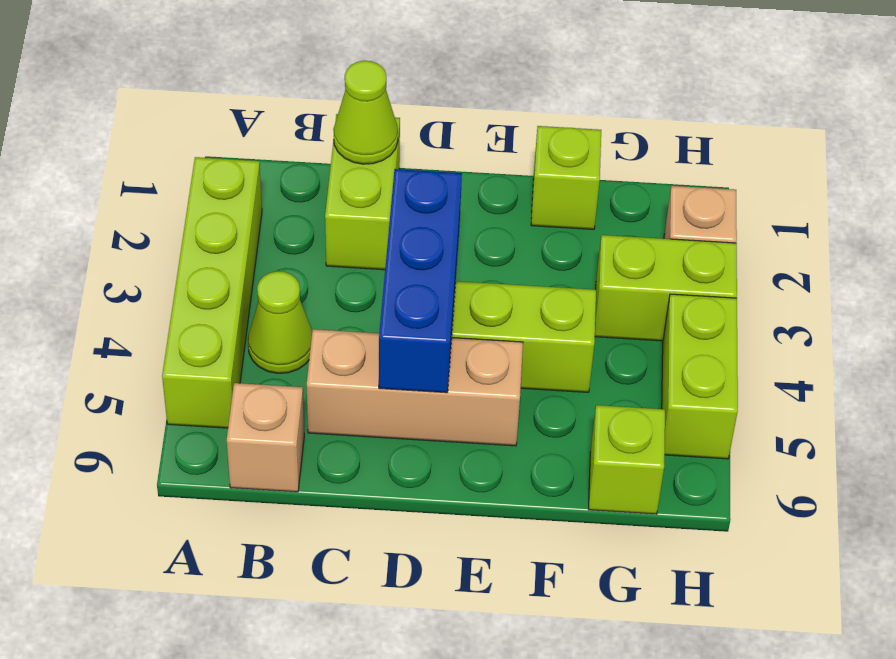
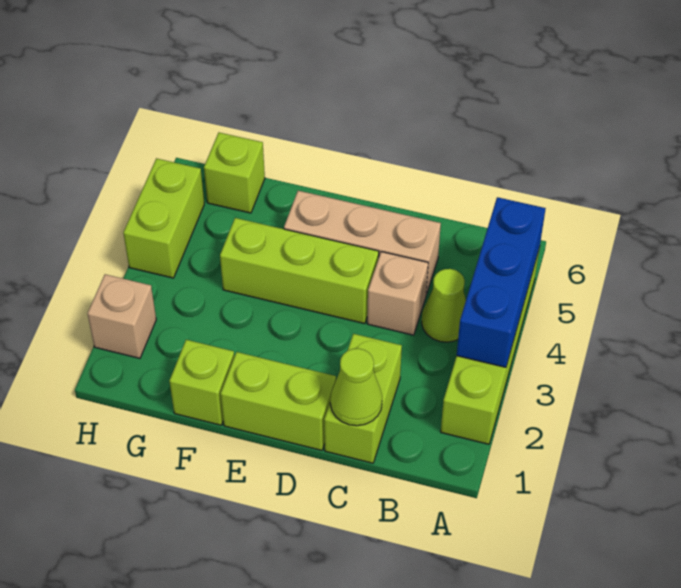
tan brick B6 level 1 -> tan brick C4 level 1
blue brick D3:D5 level 2 -> blue brick A3:A5 level 2
lime brick G3:H3 level 1 -> lime brick D1:E1 level 1

